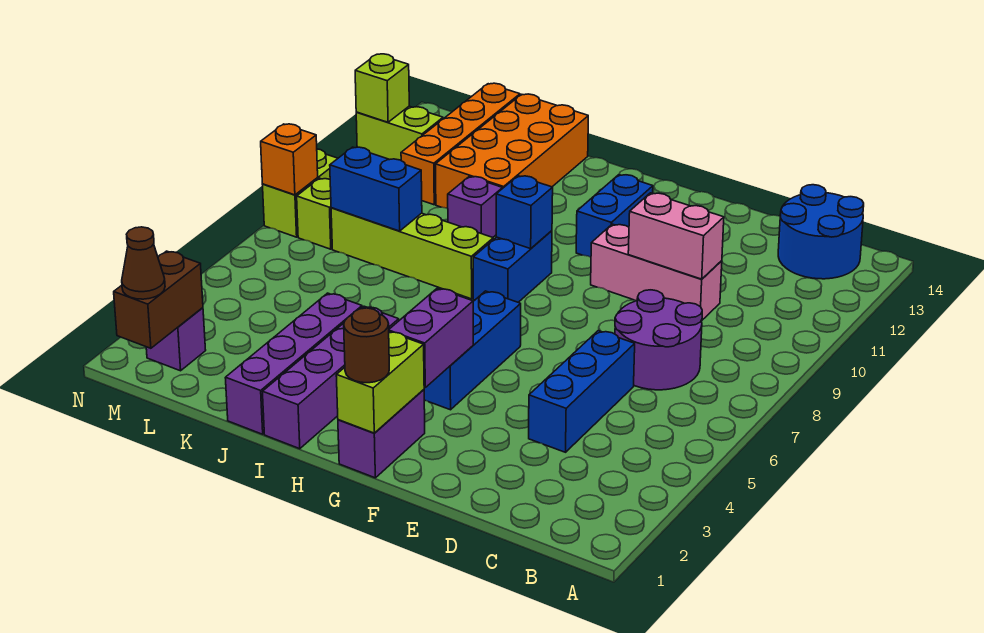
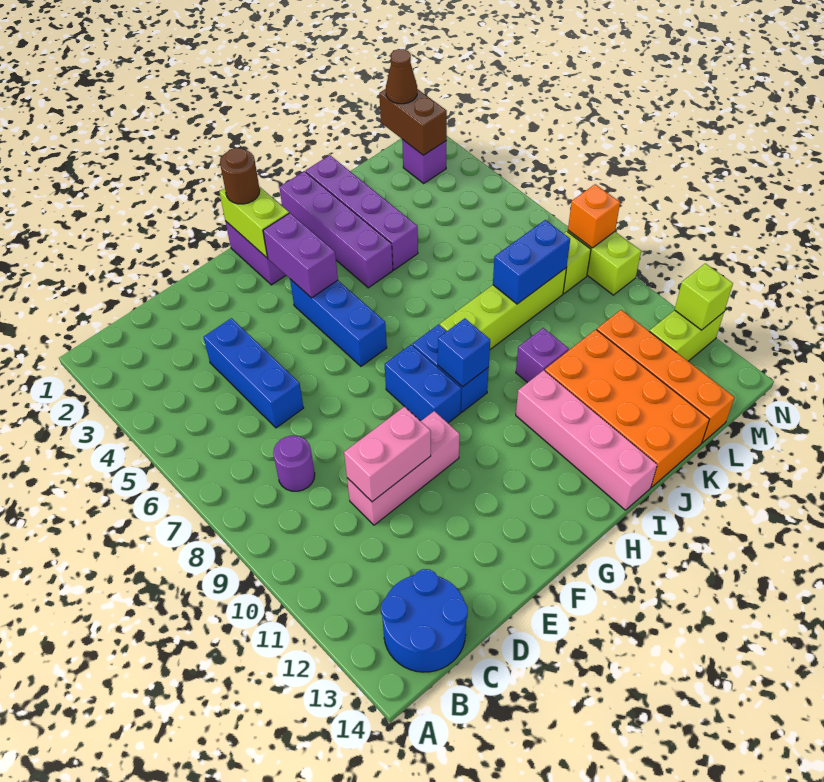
purple round brick C7:D8 level 1 -> purple round brick C8 level 1
blue brick G11:G12 level 1 -> blue brick G8:G9 level 1
none -> pink brick I11:I14 level 1

